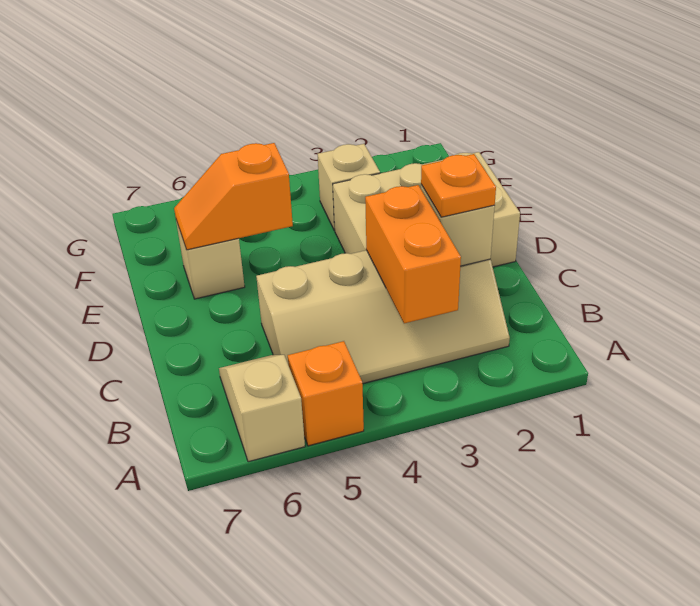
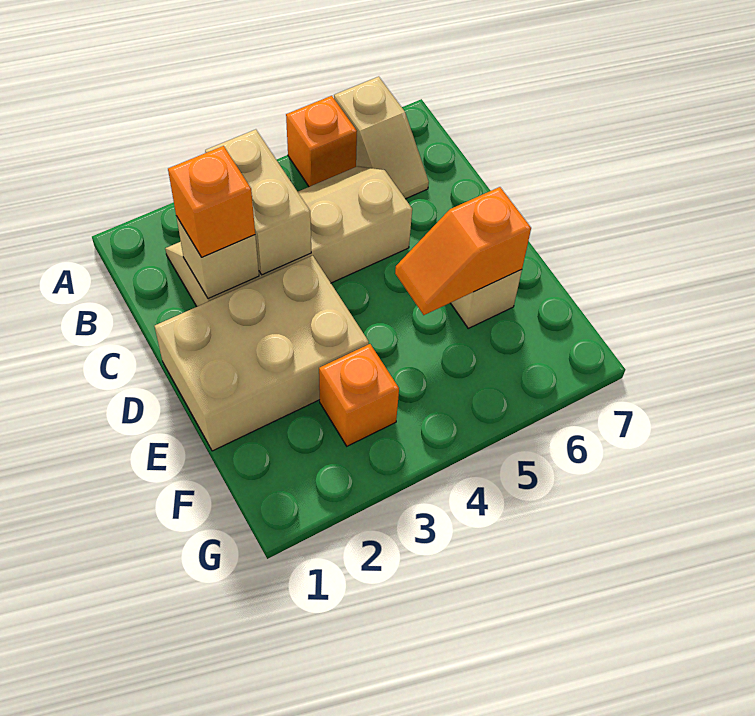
orange brick B3:C3 level 2 -> tan brick B3:C3 level 2
orange plate C2 level 3 -> orange brick C2 level 3
orange slope E5:E6 level 2 top 5 -> orange slope E5:E6 level 2 top 6
tan brick F3 level 1 -> orange brick F3 level 1

